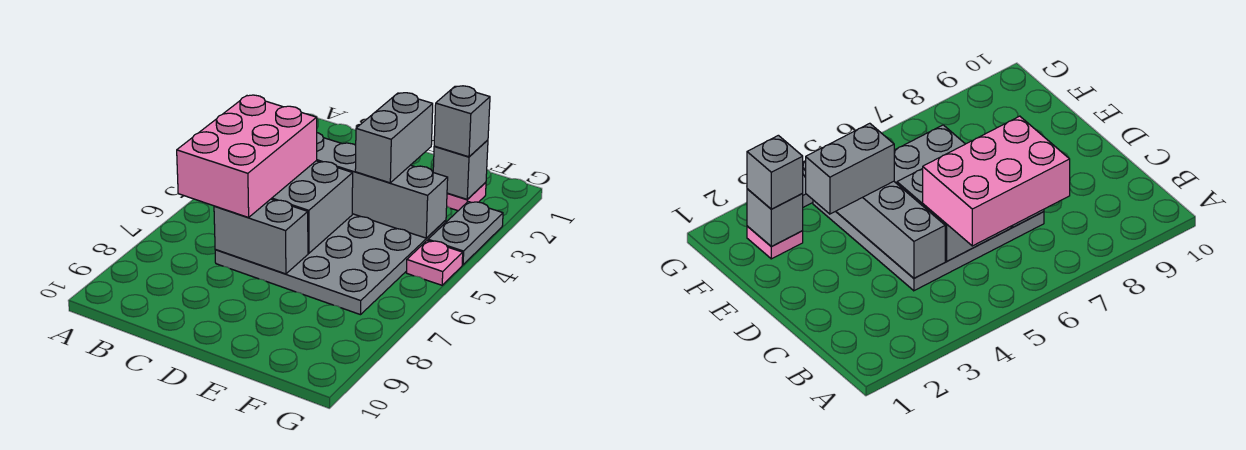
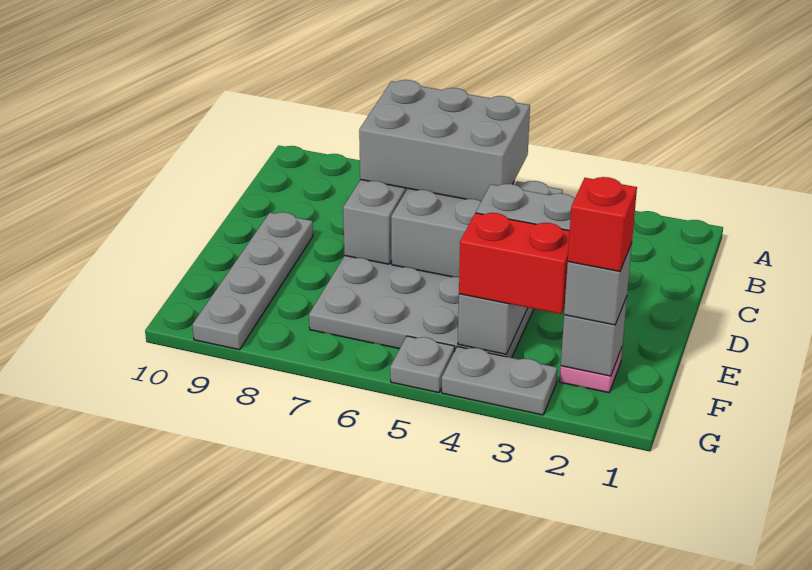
pink brick B5:C7 level 3 -> grey brick B5:C7 level 3
none -> grey plate D9:G9 level 1
none -> red brick F2 level 4
none -> red brick F3:F4 level 3
pink plate G5 level 1 -> grey plate G5 level 1

